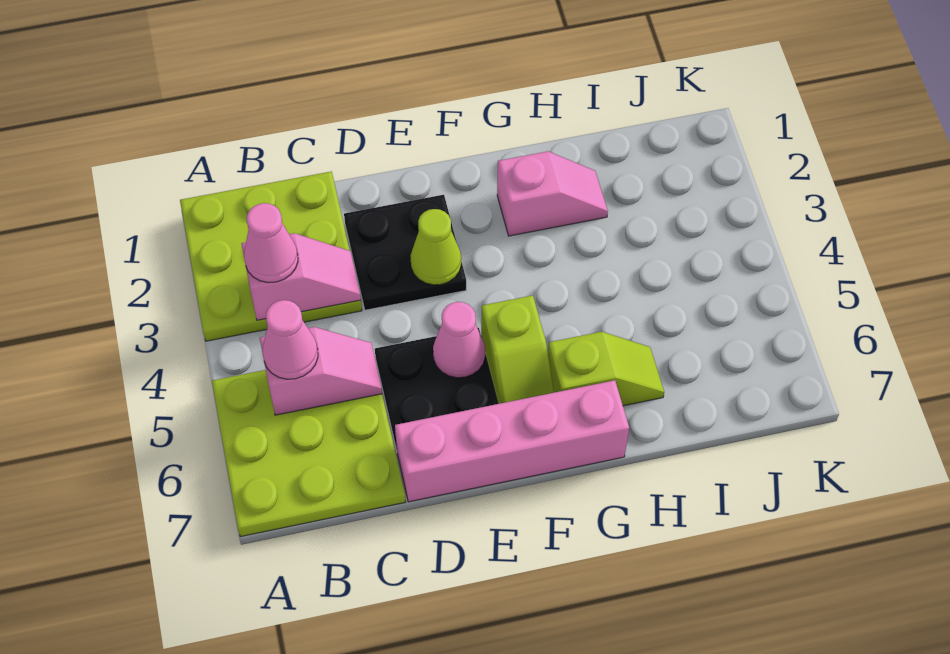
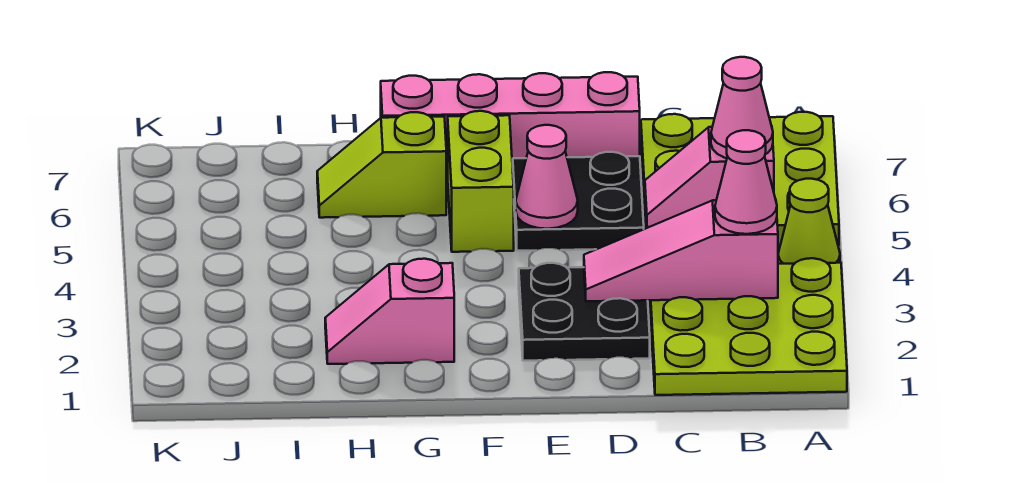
pink slope B3:C3 level 2 top B -> pink slope B3:D3 level 2 top B
lime cone E3 level 2 -> lime cone A4 level 1
lime slope F5:F6 level 1 top 5 -> lime brick F5:F6 level 1

